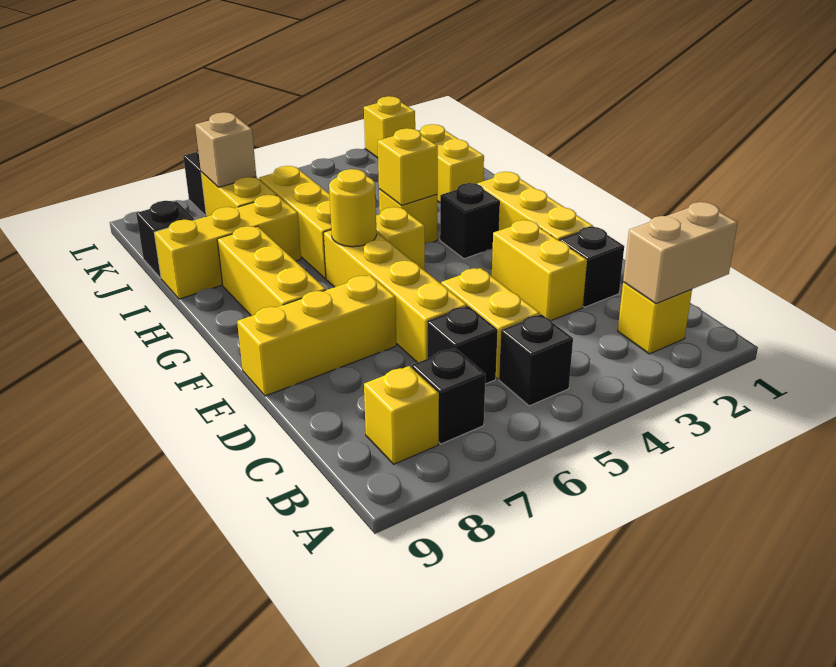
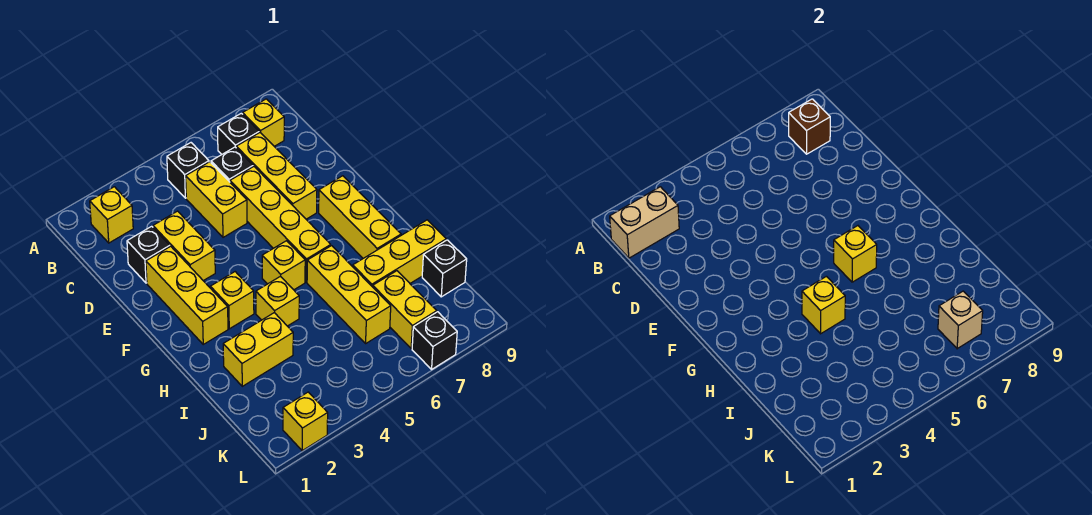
none -> brown brick B8 level 2
yellow brick E7:E9 level 1 -> yellow brick C7:E7 level 1
black brick G3 level 1 -> yellow brick G3 level 1
yellow round brick G6 level 2 -> yellow brick G6 level 2
yellow brick I2:J2 level 1 -> yellow brick I2:I3 level 1

